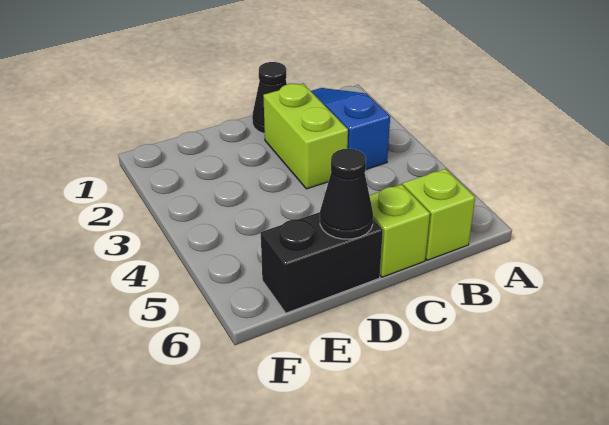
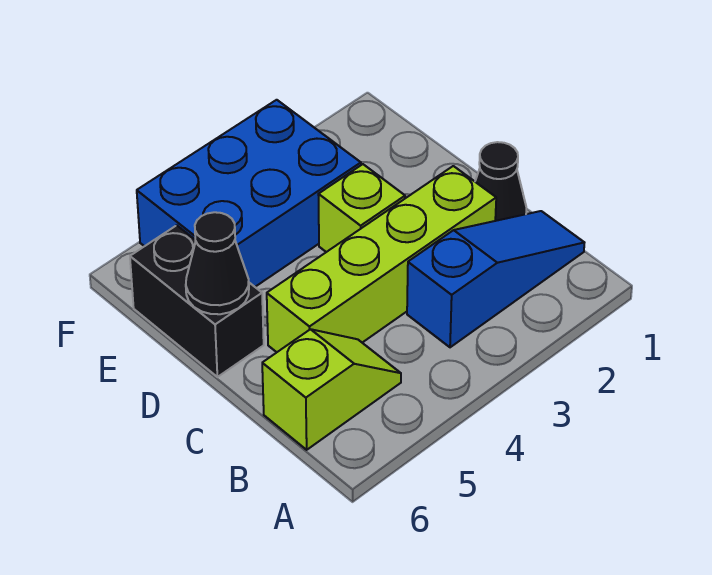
lime brick C2:C3 level 1 -> lime brick C2:C5 level 1
lime brick C6 level 1 -> lime brick D3 level 1
none -> blue brick E3:F5 level 1

